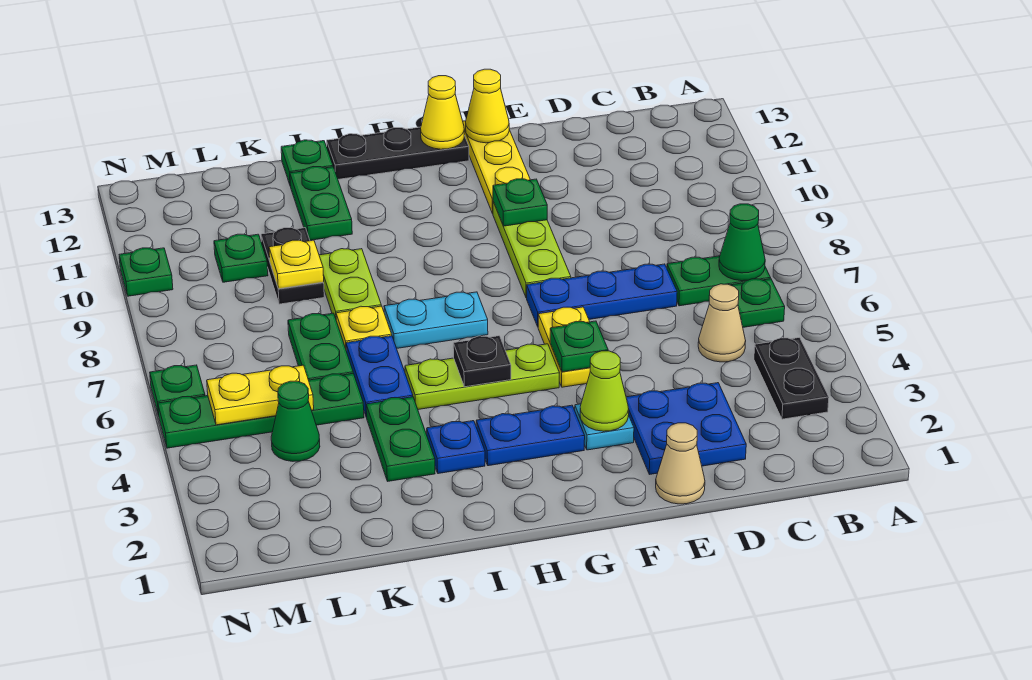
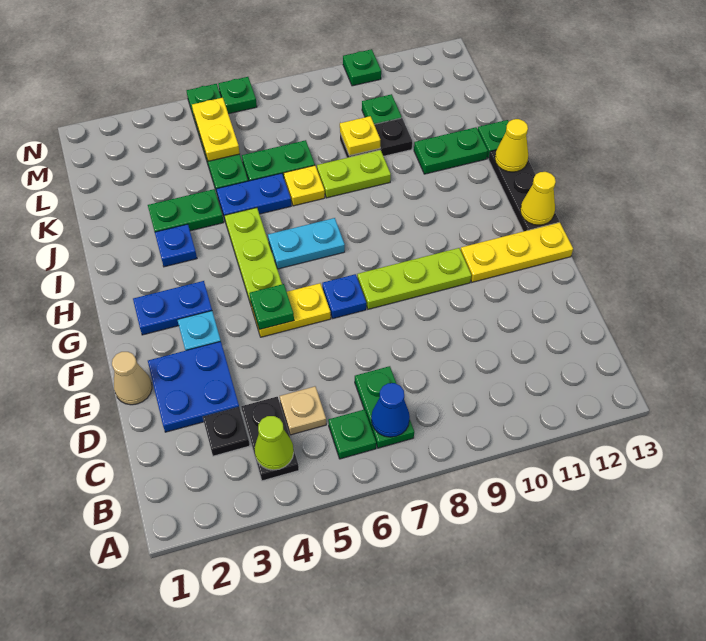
black plate B3:B4 level 1 -> black plate B4:C4 level 1
green cone B7 level 2 -> blue cone B7 level 2
tan cone C5 level 1 -> tan plate C5 level 1
blue plate D7:F7 level 1 -> blue plate F7 level 1
lime cone F3 level 2 -> lime cone B4 level 2
green plate F10 level 2 -> none
yellow cone F13 level 2 -> yellow cone I13 level 2
blue plate G3:H3 level 1 -> blue plate G2:G3 level 1
black plate H5 level 2 -> black plate C3 level 1
cyan plate H7:I7 level 1 -> cyan plate H6:H7 level 1
green cone L4 level 1 -> none

